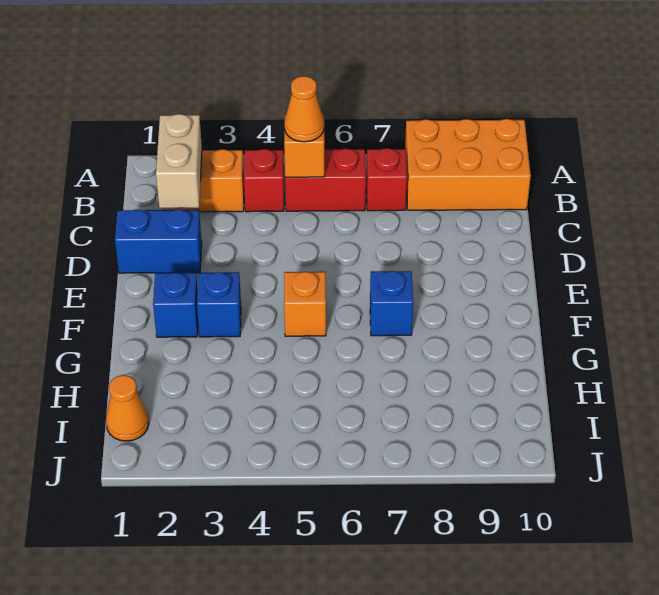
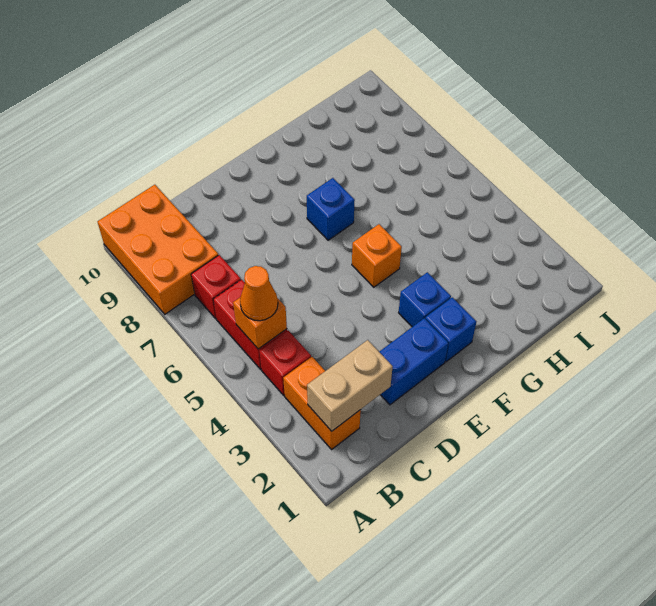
blue brick D1:D2 level 1 -> blue brick D2:E2 level 1
orange cone I1 level 1 -> none

